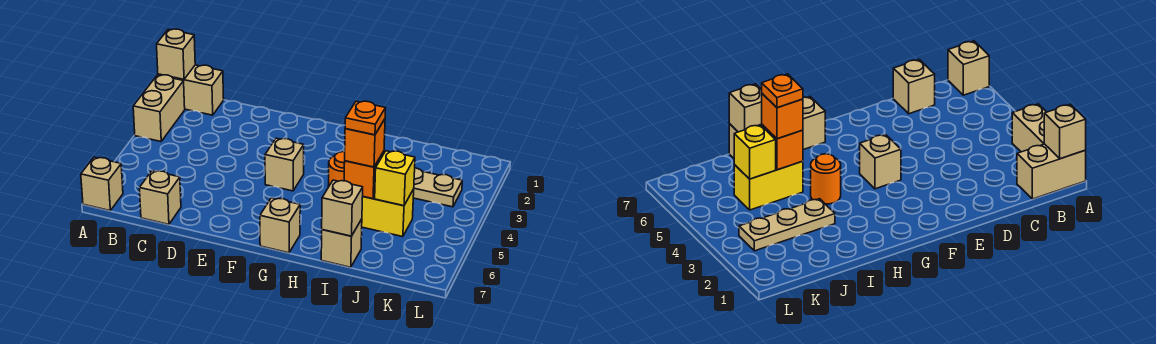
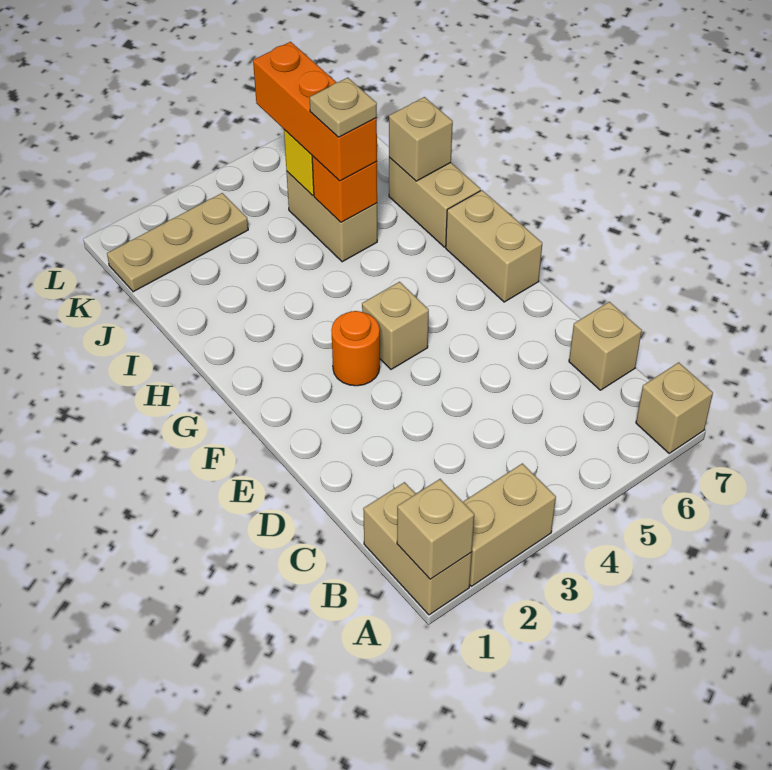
tan brick G7 level 1 -> tan brick F7:G7 level 1
orange round brick H4 level 1 -> orange round brick F3 level 1
tan plate I3:K3 level 1 -> tan plate K1:K3 level 1
yellow brick I5:J5 level 1 -> tan brick I5:J5 level 1
orange brick I5 level 3 -> orange brick I5:K5 level 3
orange plate I5 level 4 -> tan plate I5 level 4
tan brick I7 level 1 -> tan brick H7:I7 level 1

